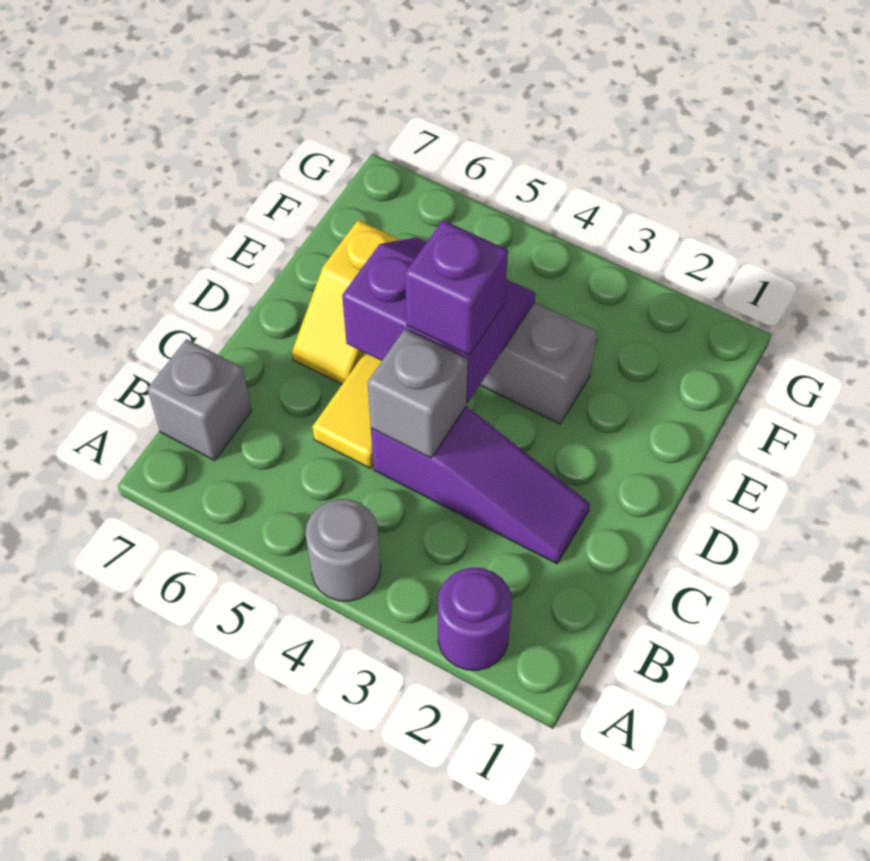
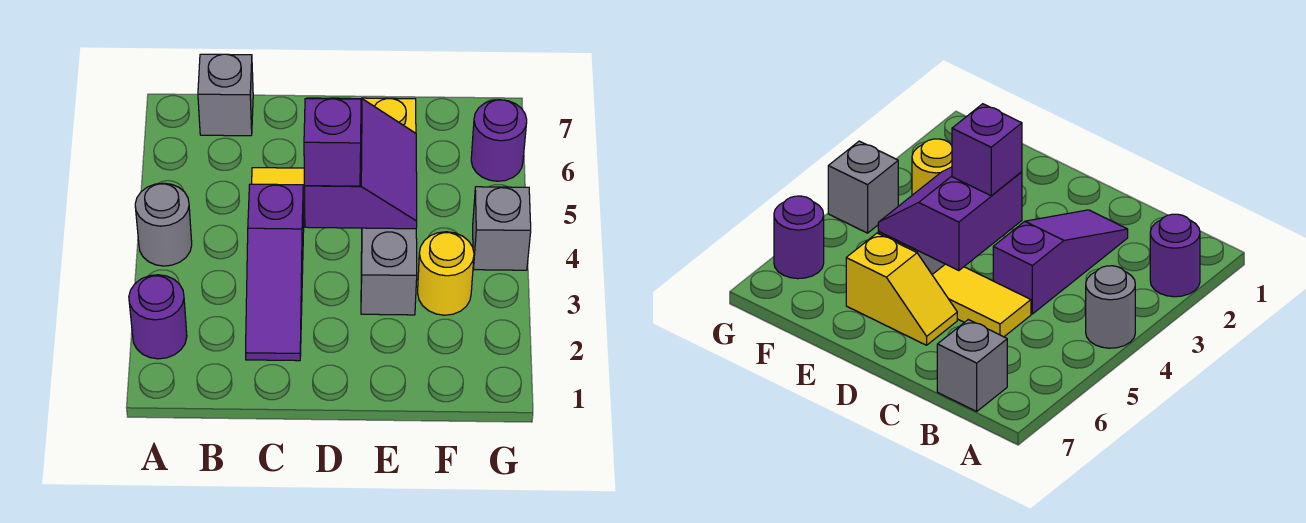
grey brick C4 level 2 -> grey brick G4 level 1
none -> yellow round brick F3 level 1
none -> purple round brick G6 level 1

